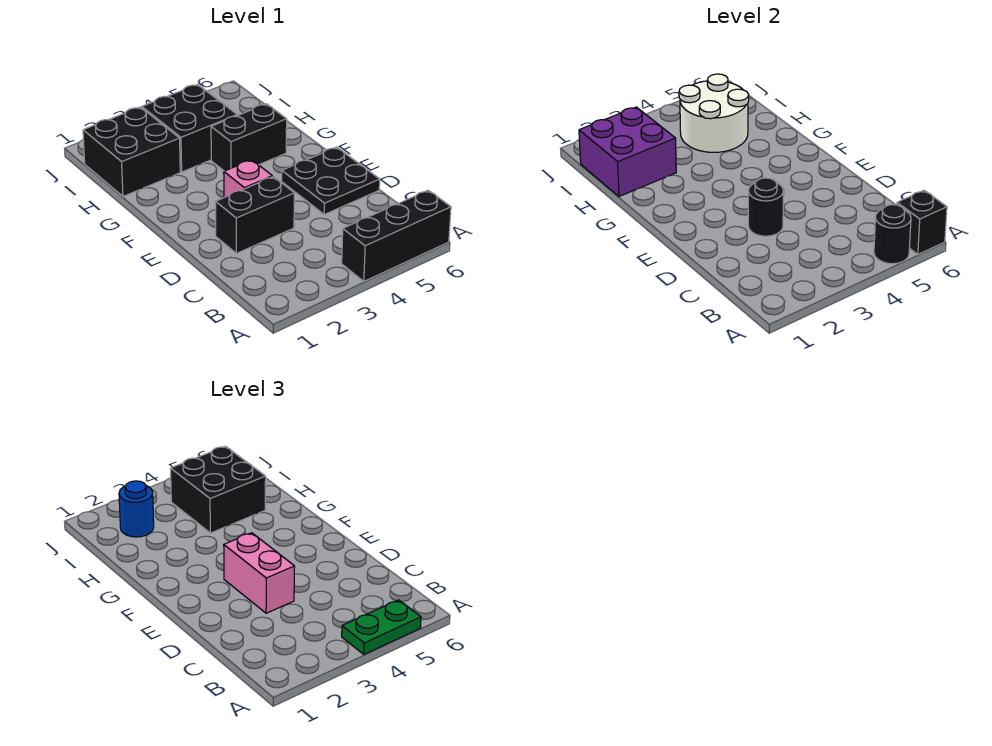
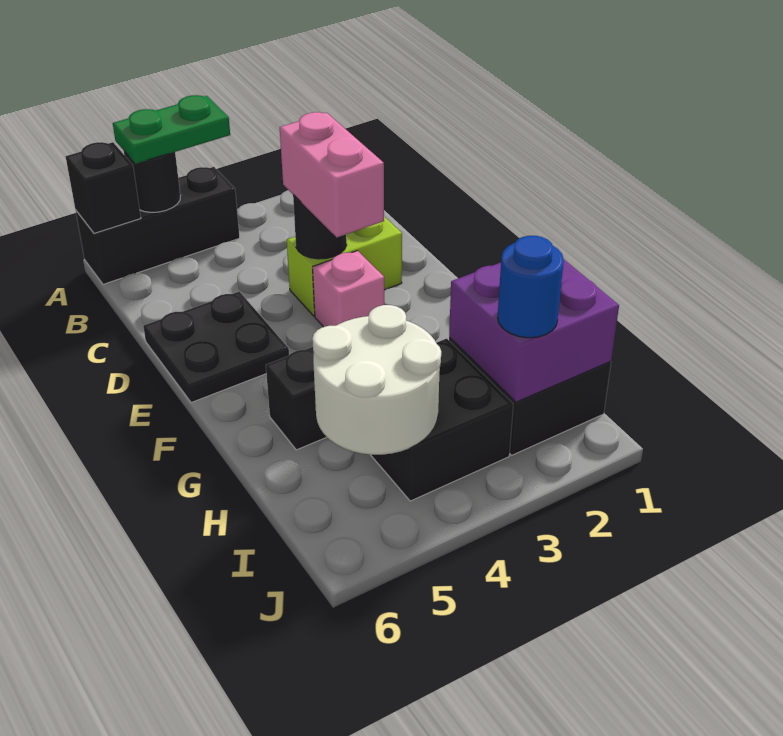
black brick D2:D3 level 1 -> lime brick D2:D3 level 1
black brick H4:I5 level 3 -> none

